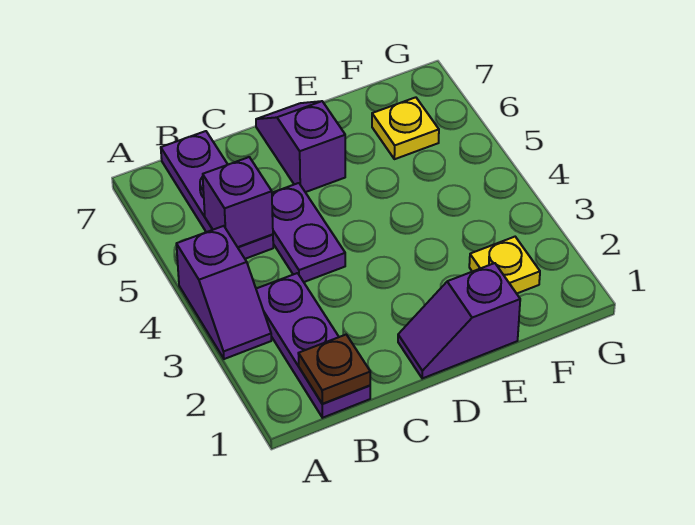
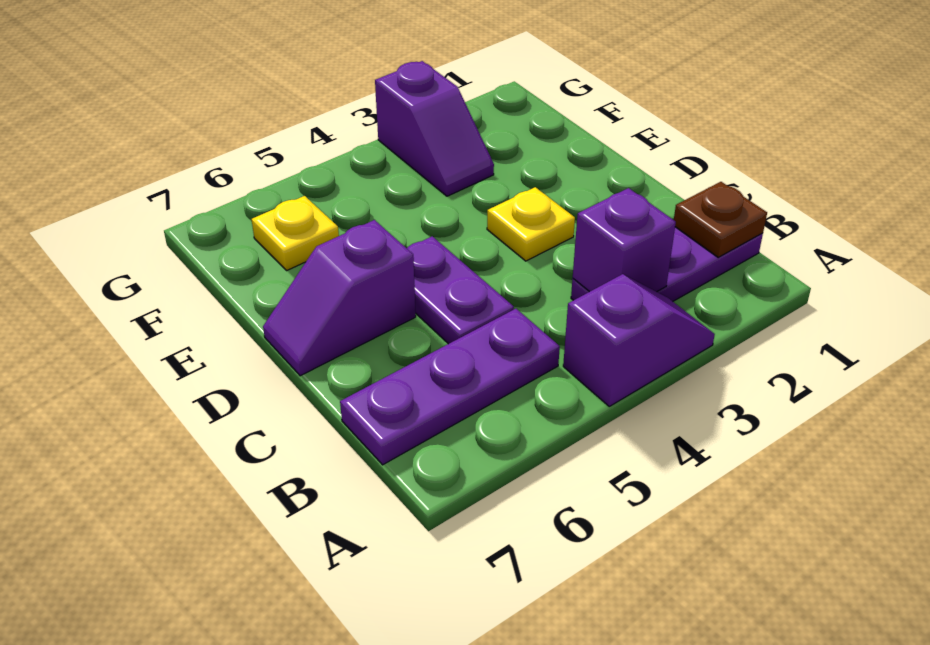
purple brick B5 level 2 -> purple brick B3 level 2
purple plate C4:C5 level 1 -> purple plate C5:D5 level 1
purple slope D1:E1 level 1 top E -> purple slope F3:G3 level 1 top G
yellow plate F2 level 1 -> yellow plate D3 level 1

